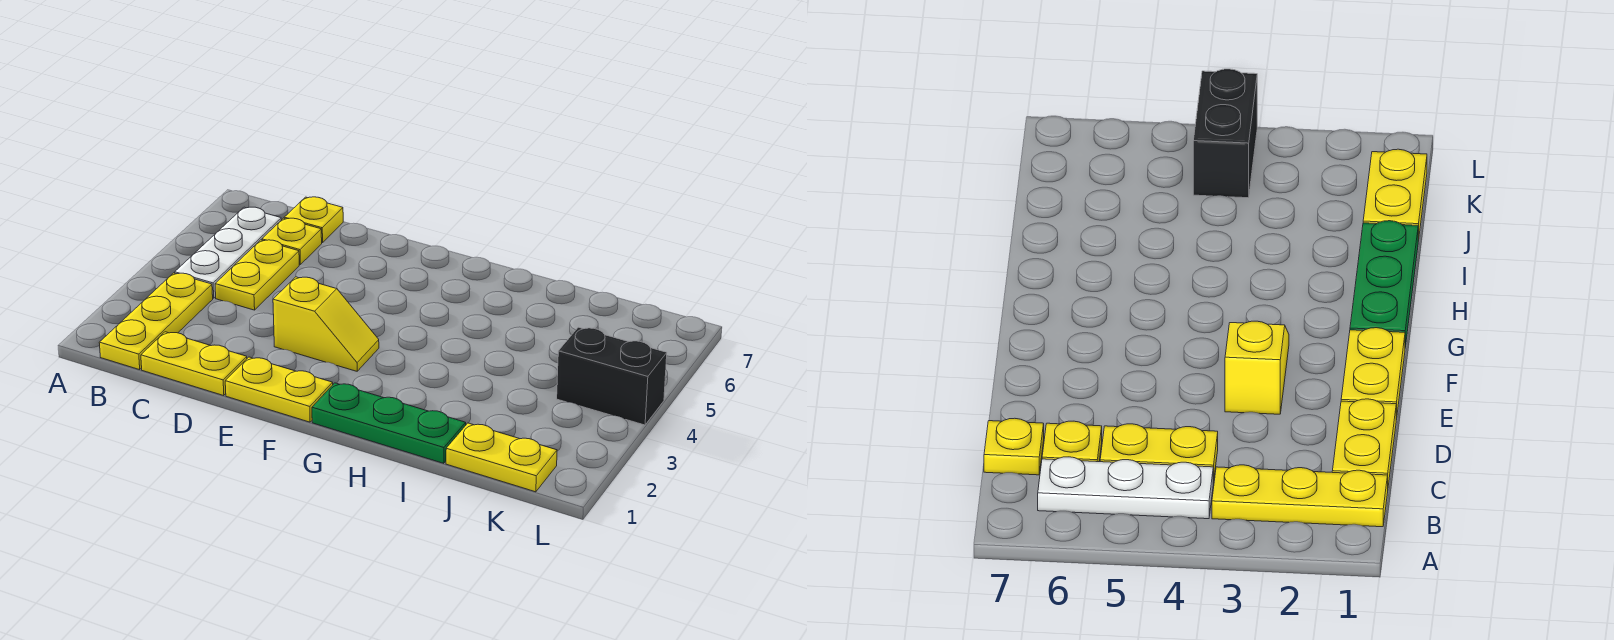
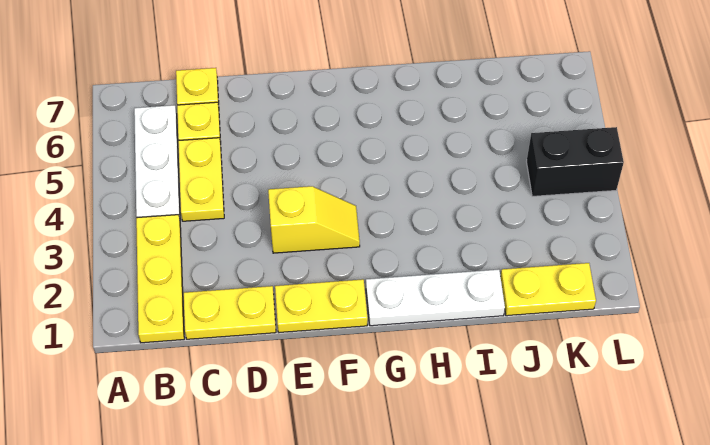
green plate G1:I1 level 1 -> white plate G1:I1 level 1

